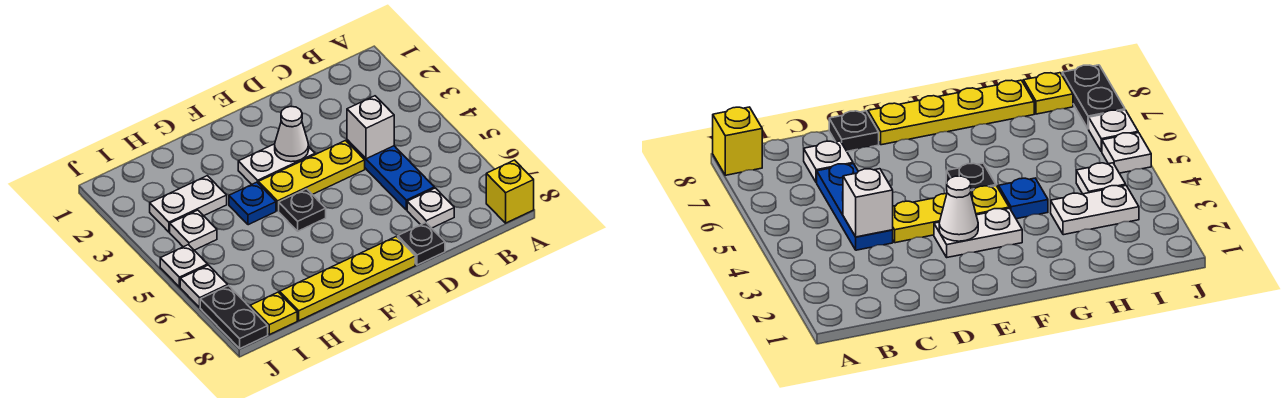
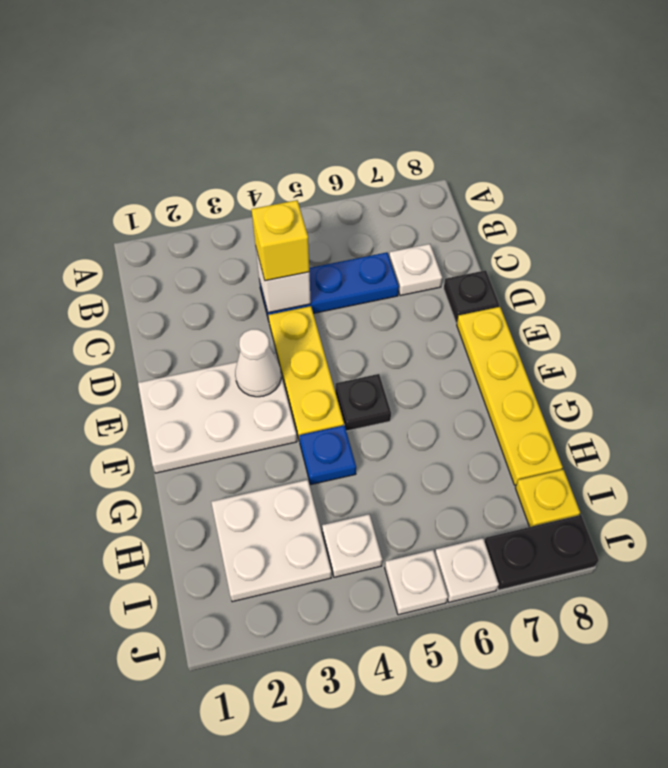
yellow brick A8 level 1 -> yellow brick C4 level 3
white plate E3:F3 level 1 -> white plate E1:F3 level 1
white plate H3:I3 level 1 -> white plate H2:I3 level 1

